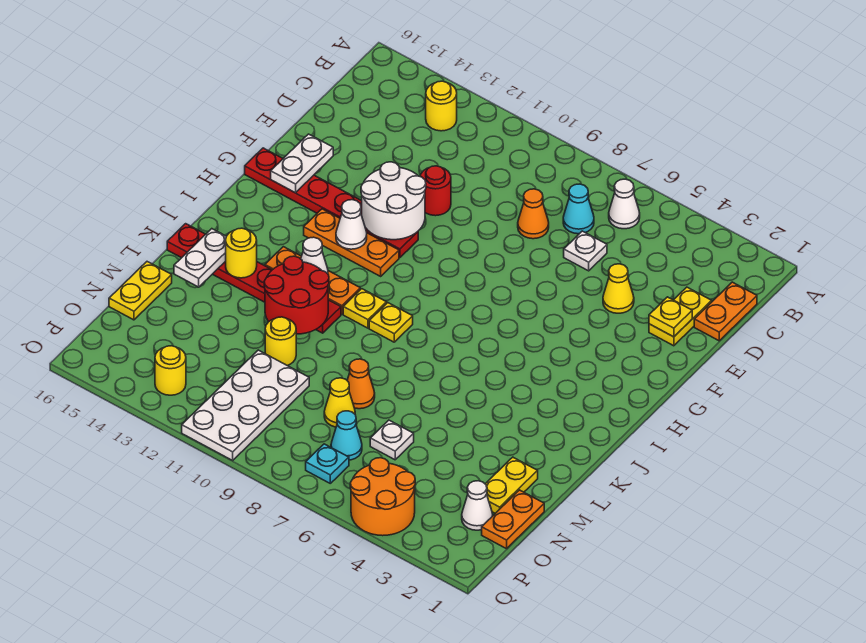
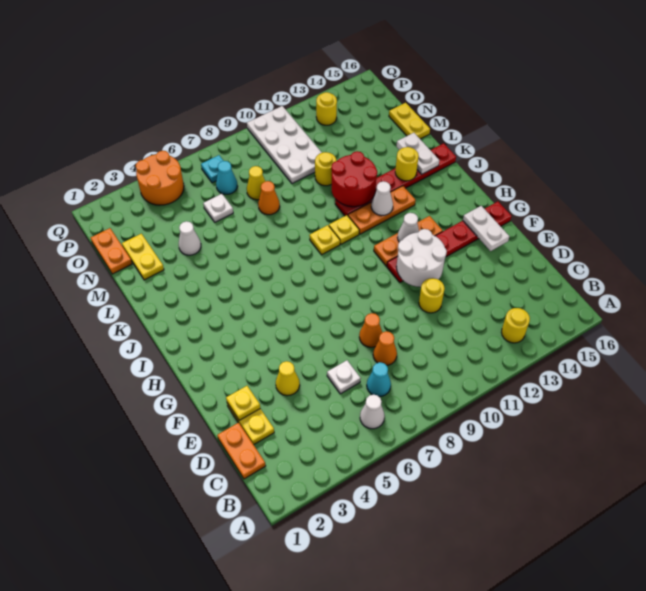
none -> orange cone E8 level 1
red round brick E11 level 1 -> yellow round brick E11 level 1
white cone O2 level 1 -> white cone M4 level 1

